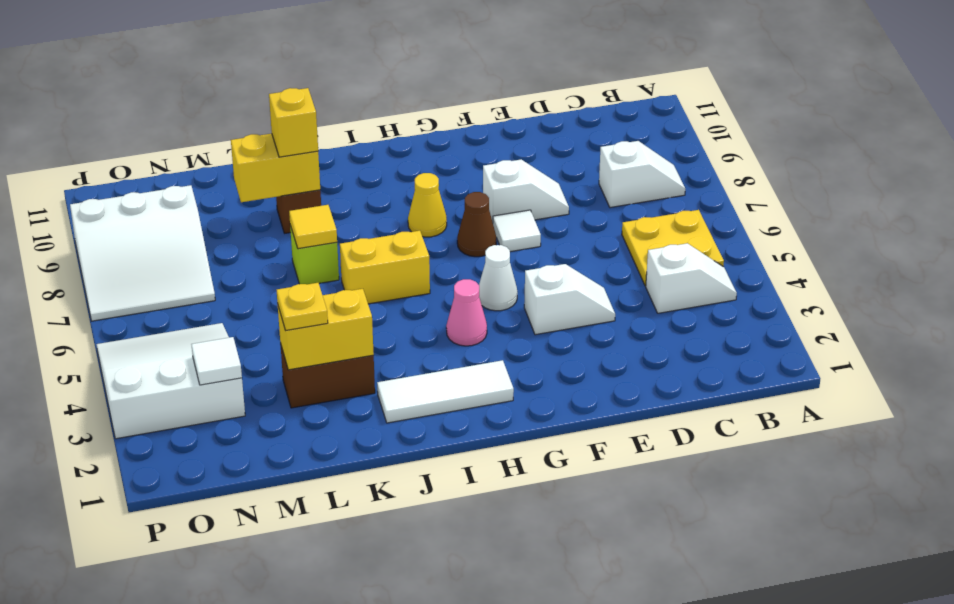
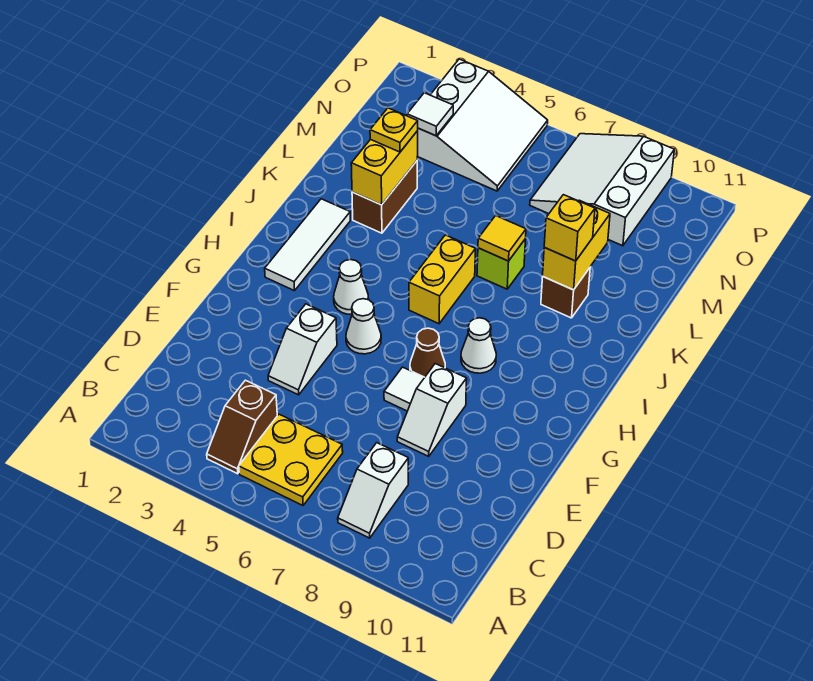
white slope B4:C4 level 1 top C -> brown slope B4:C4 level 1 top C
pink cone H4 level 1 -> white cone H4 level 1
yellow cone H8 level 1 -> white cone H8 level 1

